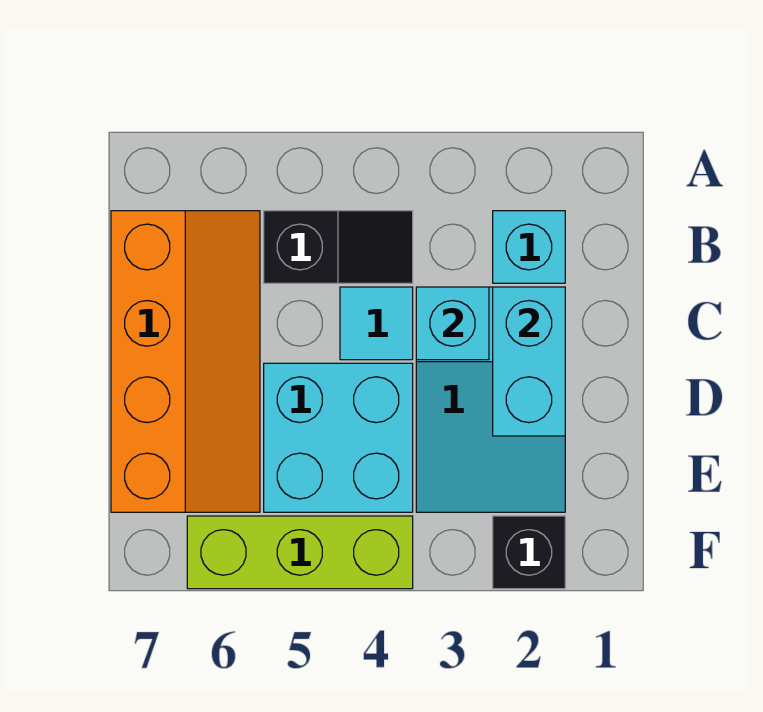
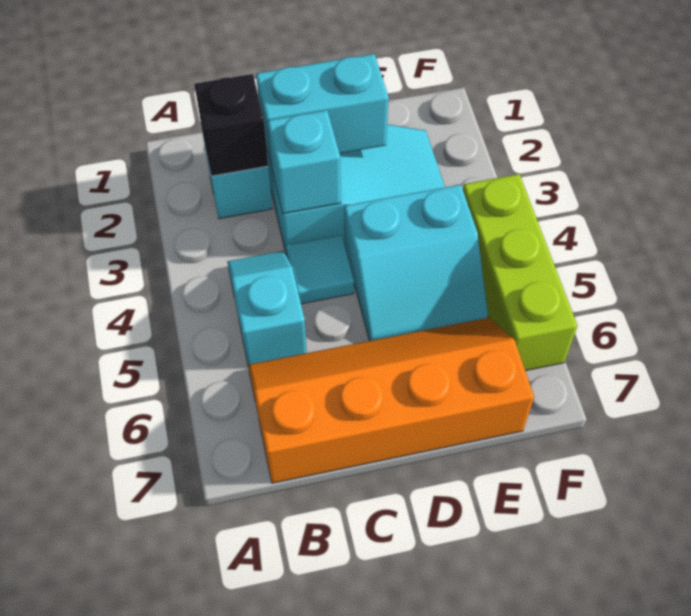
black slope B4:B5 level 1 top 5 -> cyan slope B4:B5 level 1 top 5
cyan brick D4:E5 level 1 -> cyan slope D4:E5 level 1 top 4
black brick F2 level 1 -> black brick B2 level 2

